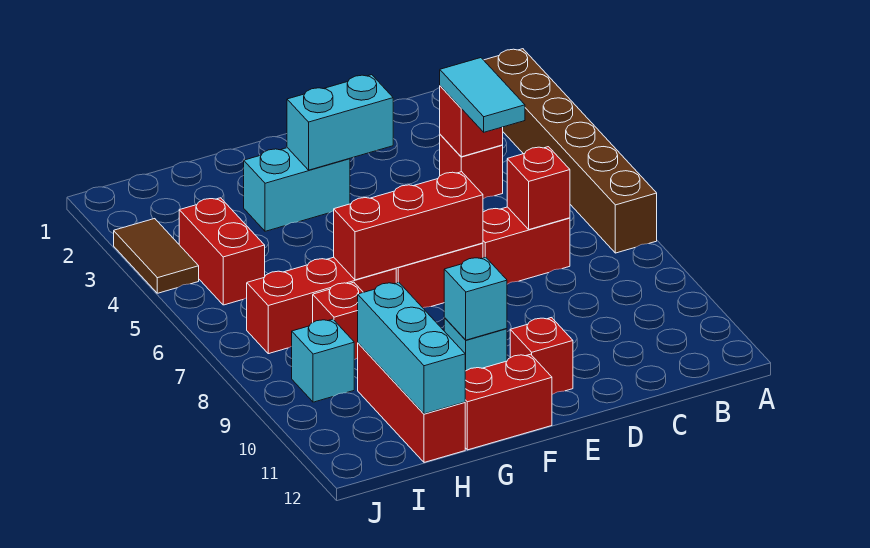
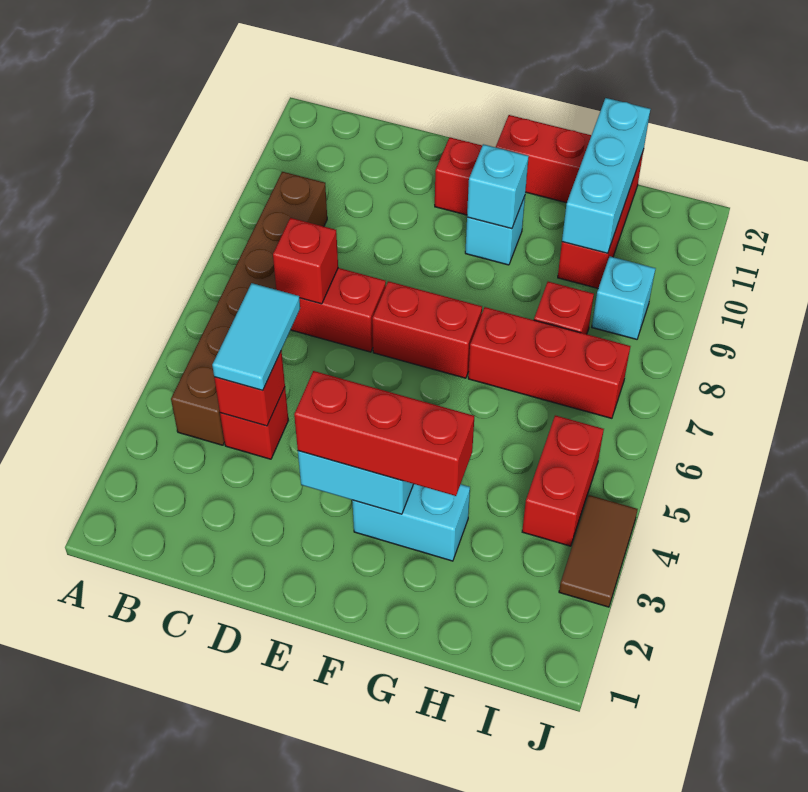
brown brick A2:A7 level 1 -> brown brick B4:B9 level 1
red brick E7:G7 level 2 -> red brick E3:G3 level 3

